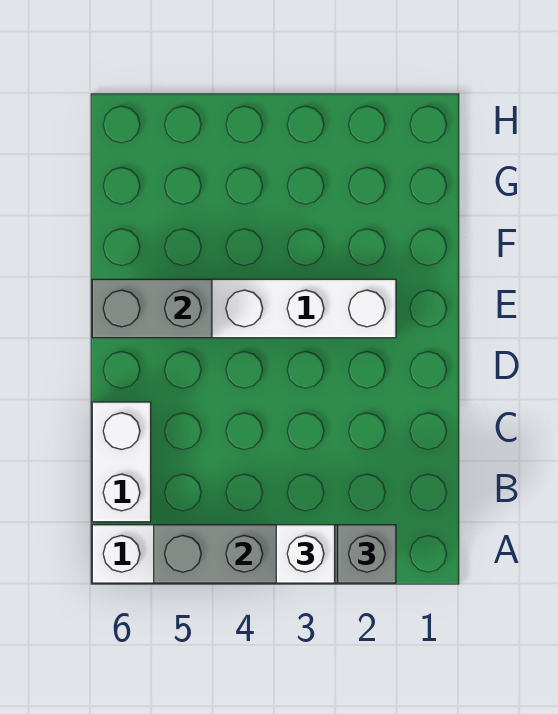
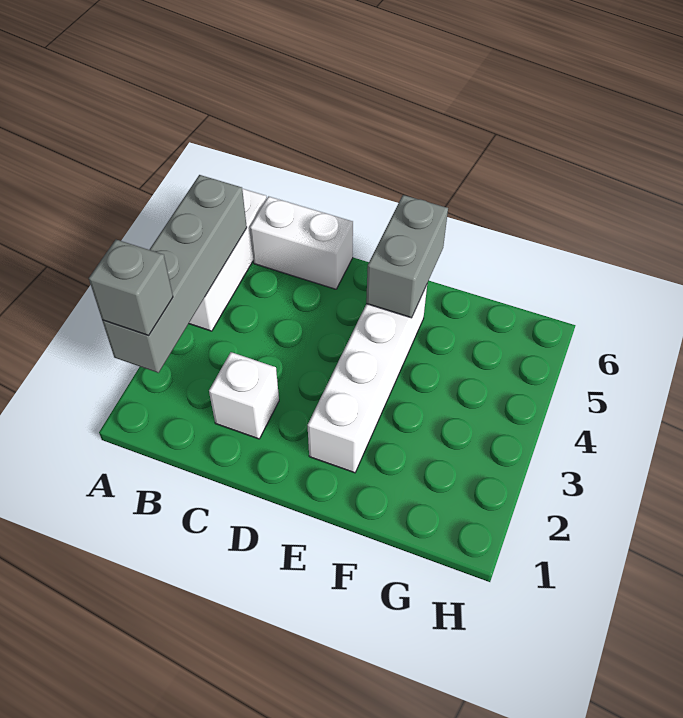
white brick A3 level 3 -> white brick C2 level 1

